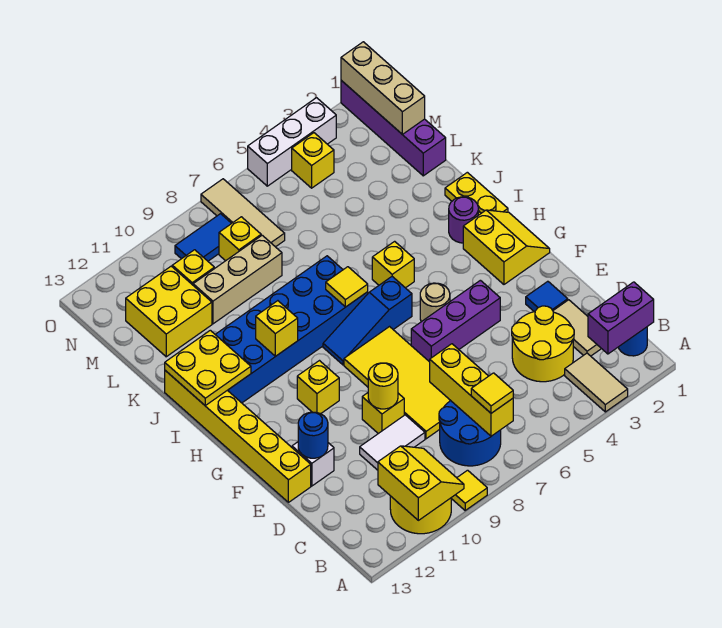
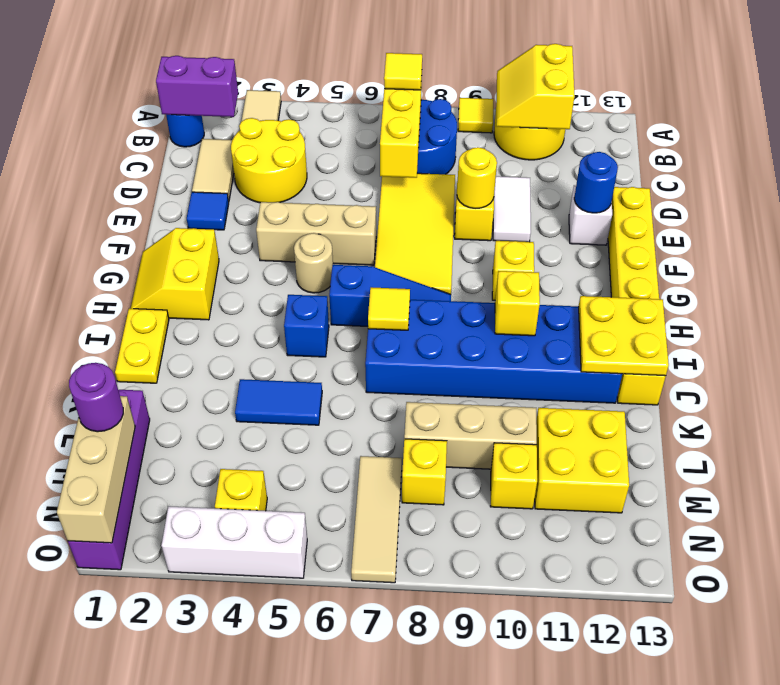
white tile D9:D10 level 1 -> white tile D10:E10 level 1
purple brick F4:F6 level 1 -> tan brick F4:F6 level 1
purple round brick I2 level 1 -> purple round brick M1 level 3
yellow brick I5 level 1 -> blue brick I5 level 1
blue tile N8:N9 level 1 -> blue tile K4:K5 level 1

